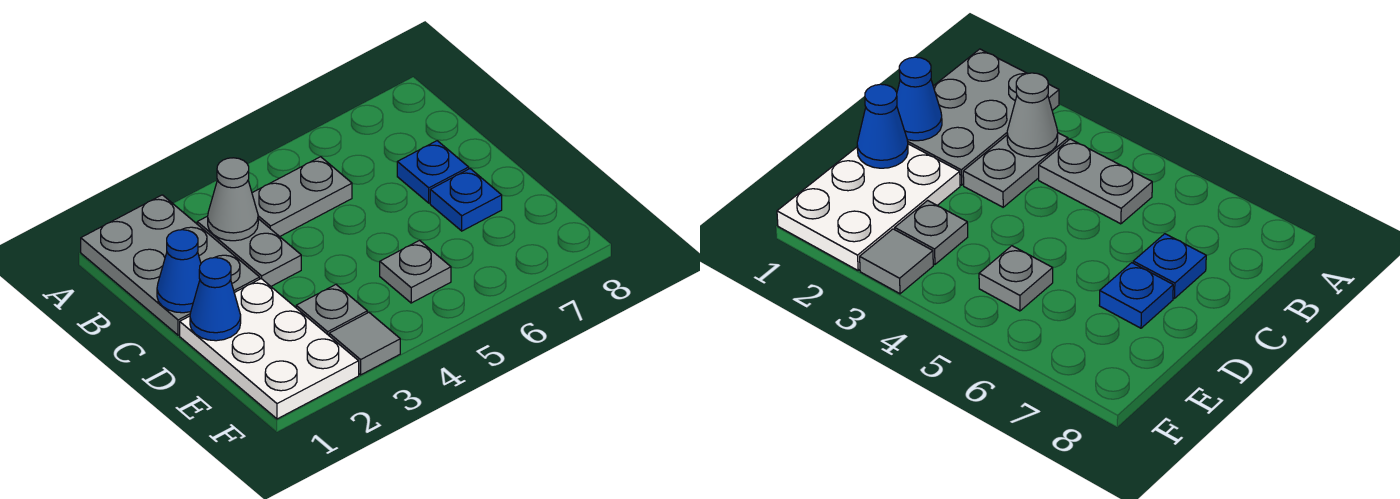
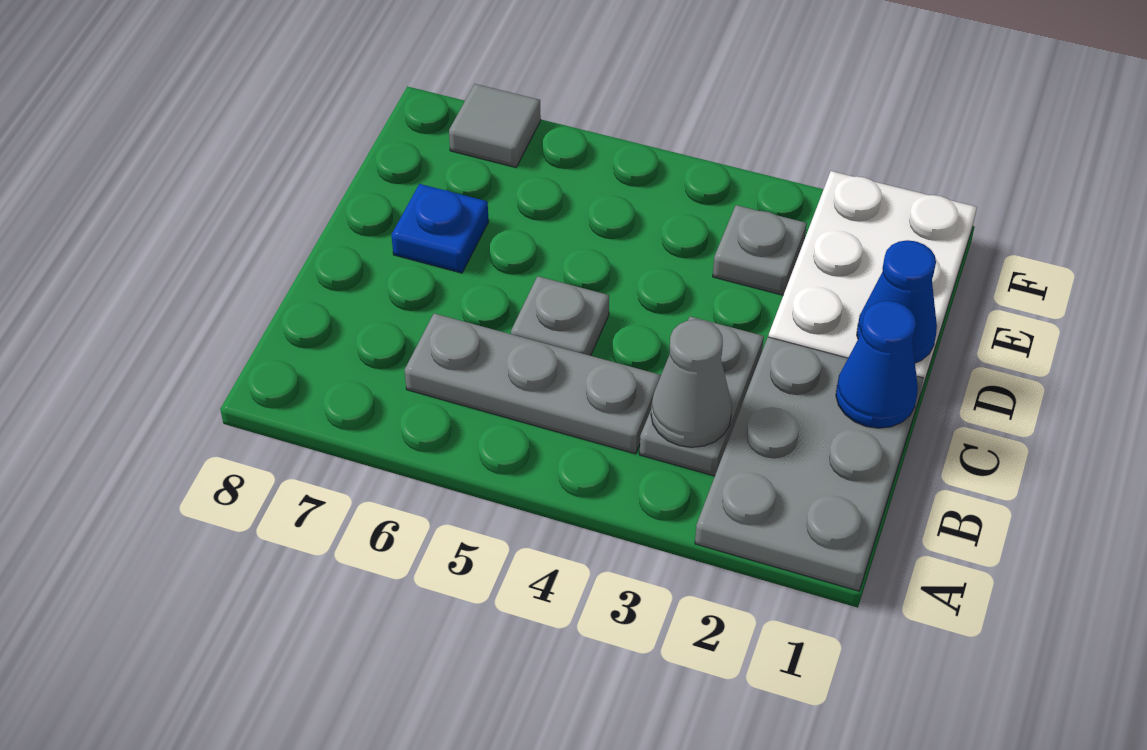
grey plate B4:B5 level 1 -> grey plate B4:B6 level 1
blue plate C7 level 1 -> none
grey plate E5 level 1 -> grey plate C5 level 1
grey tile F3 level 1 -> grey tile F7 level 1

